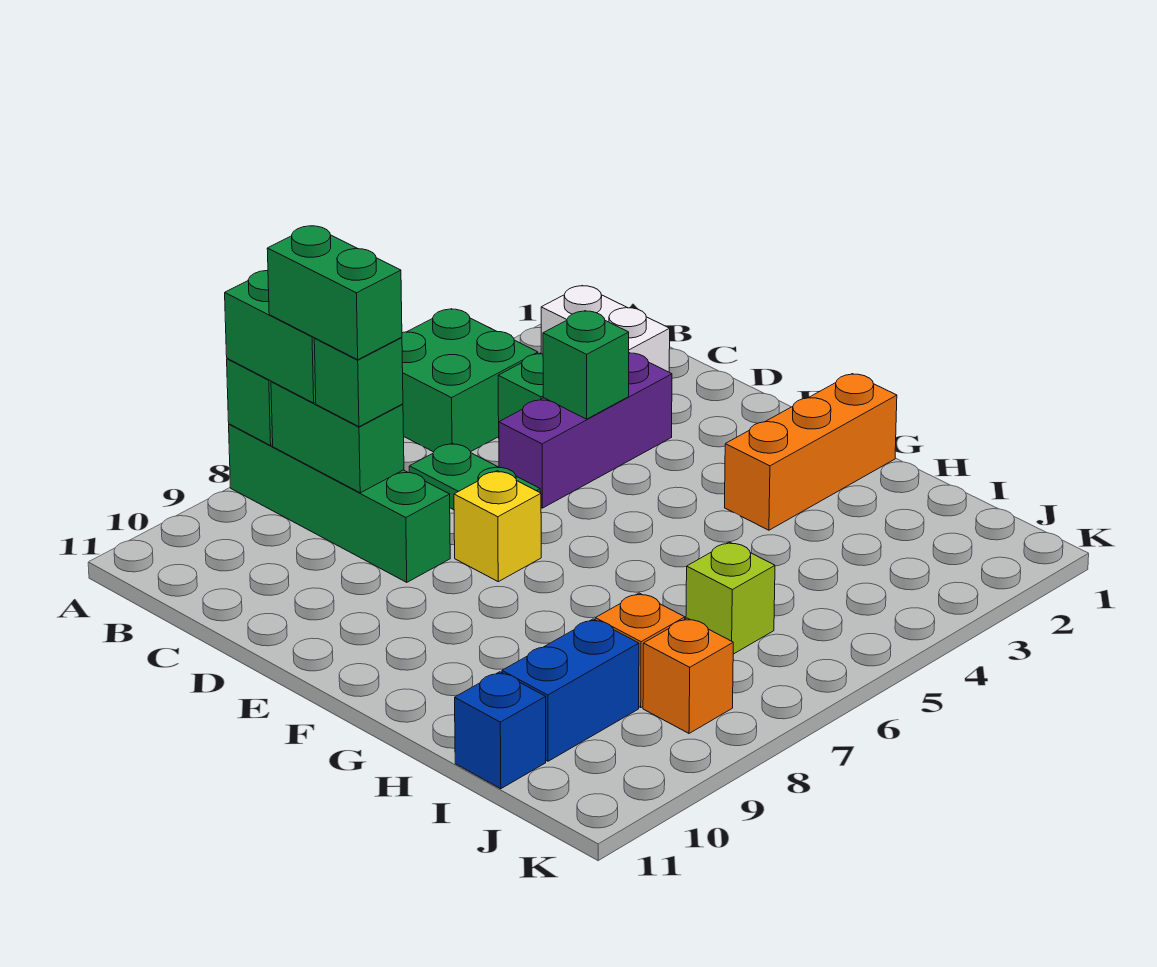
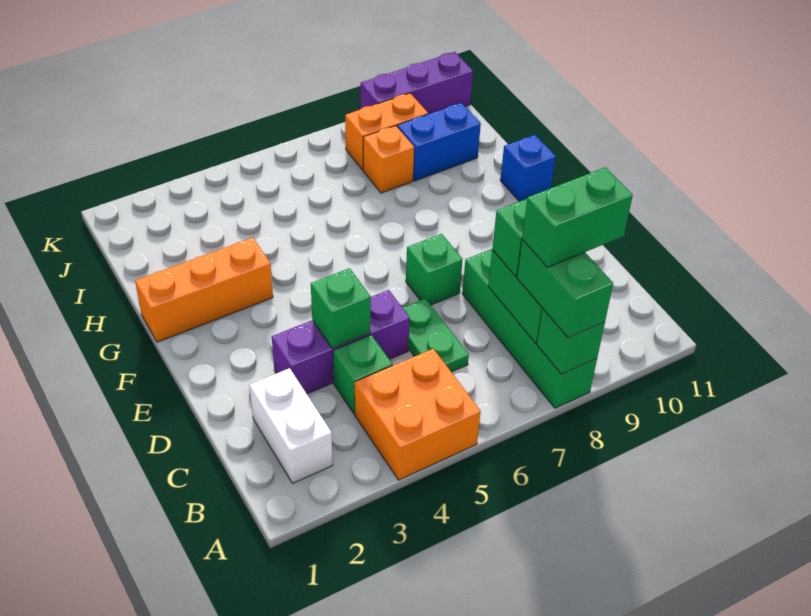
green brick A4:B5 level 1 -> orange brick A4:B5 level 1
green brick B8:C8 level 4 -> green brick B8:B9 level 4
yellow brick E7 level 1 -> green brick E7 level 1
lime brick I6 level 1 -> none
blue brick I11 level 1 -> blue brick G11 level 1
orange brick J8 level 1 -> orange brick J8:J9 level 1
none -> purple brick K9:K11 level 1

